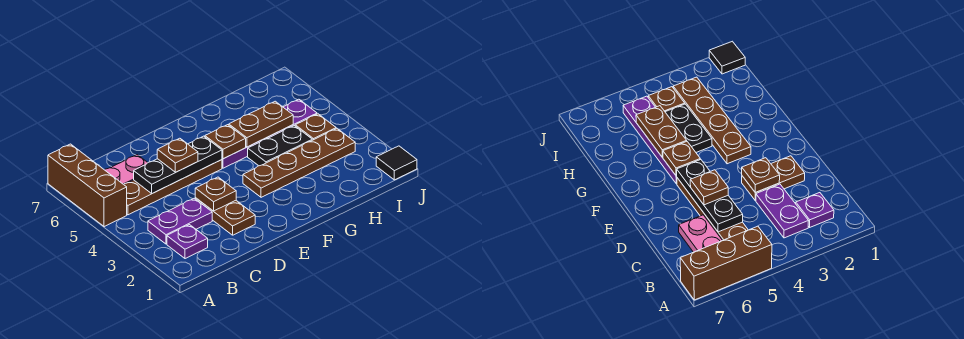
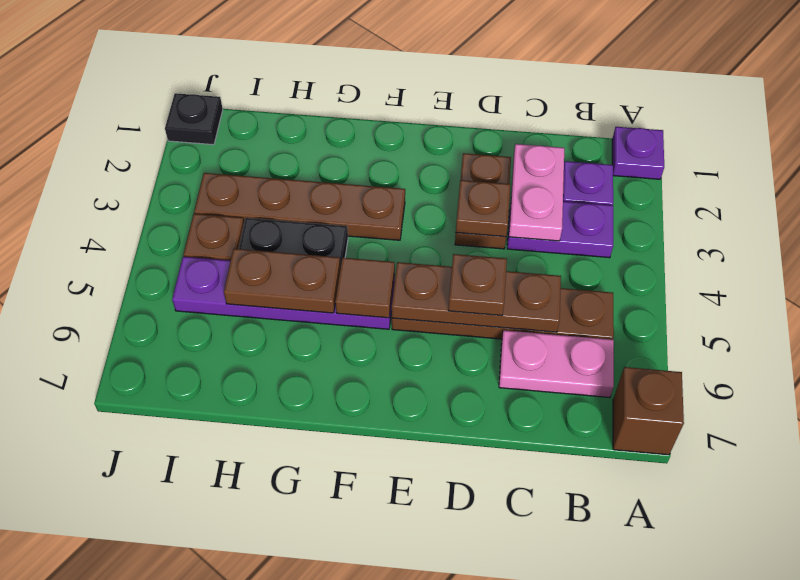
none -> purple plate A1 level 1
brown brick A5:A7 level 1 -> brown brick A7 level 1
none -> pink plate C2:C3 level 2
black plate C5:E5 level 2 -> brown plate C5:E5 level 2
brown plate F5 level 2 -> brown tile F5 level 2
black tile J1 level 1 -> black plate J1 level 1

